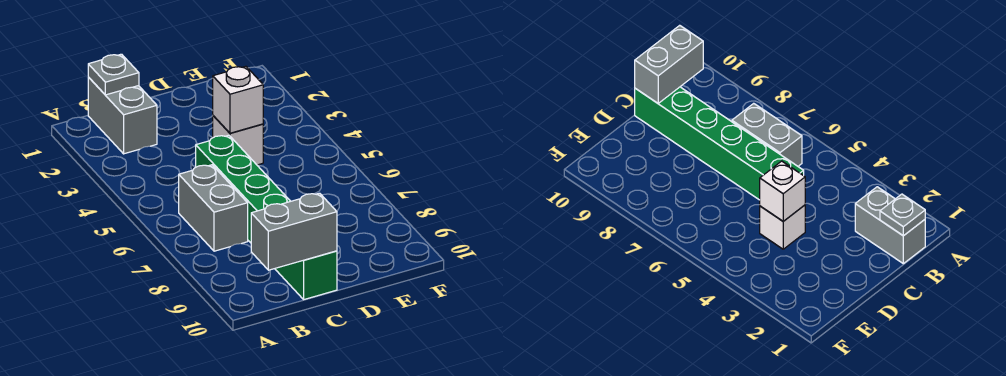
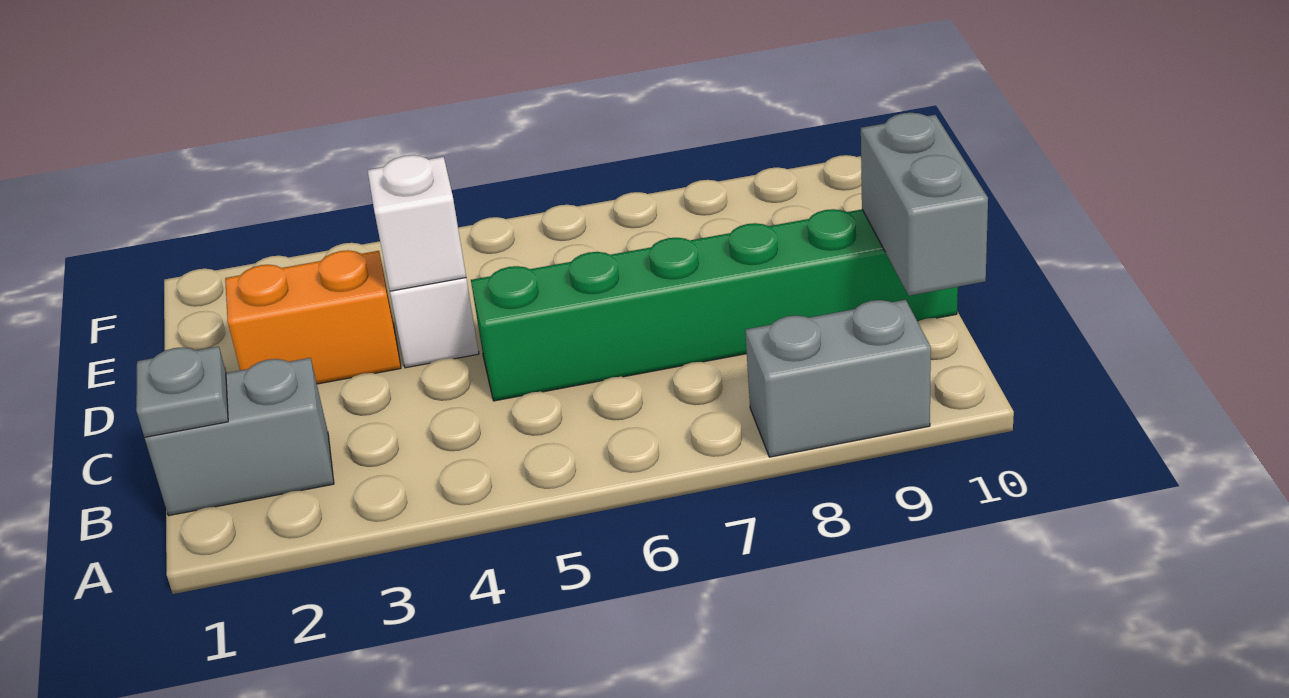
grey brick B6:B7 level 1 -> grey brick A8:A9 level 1
none -> orange brick D2:D3 level 1

